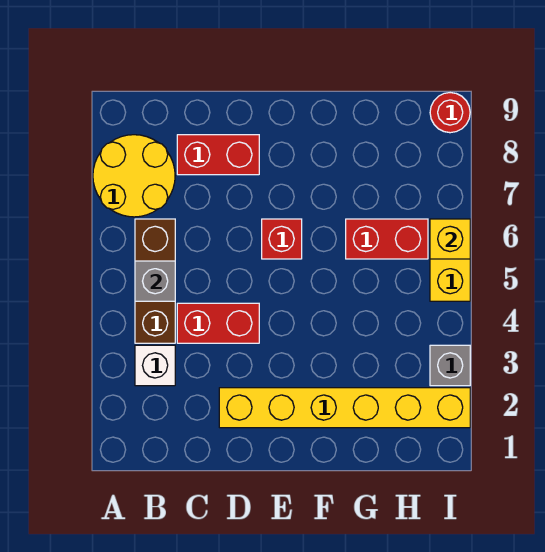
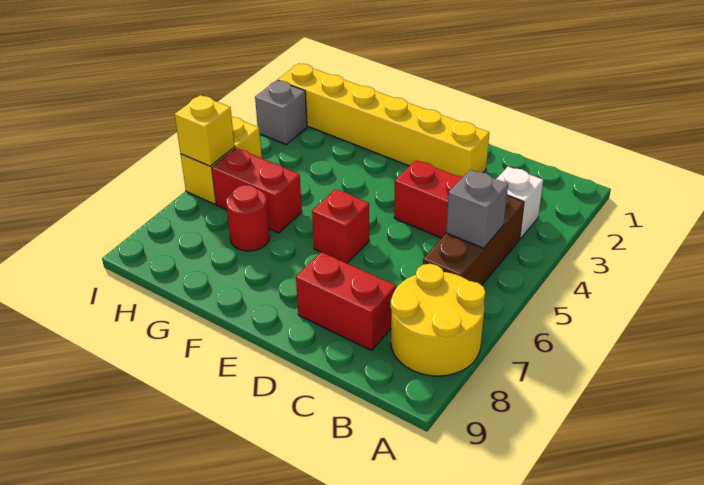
red round brick I9 level 1 -> red round brick G7 level 1

